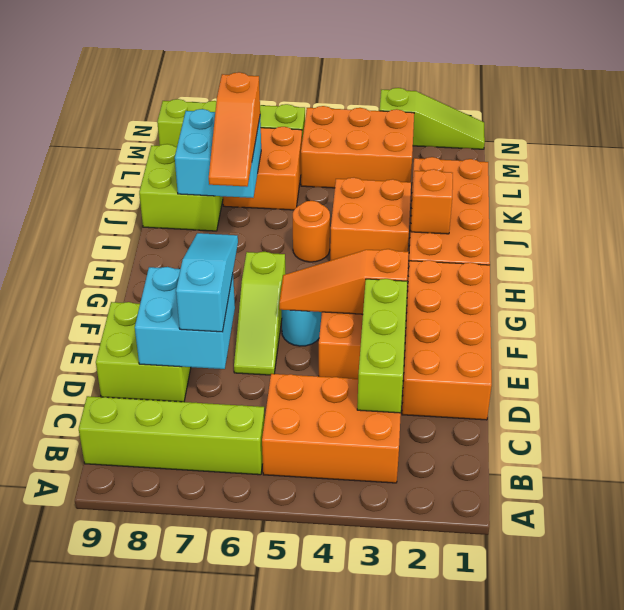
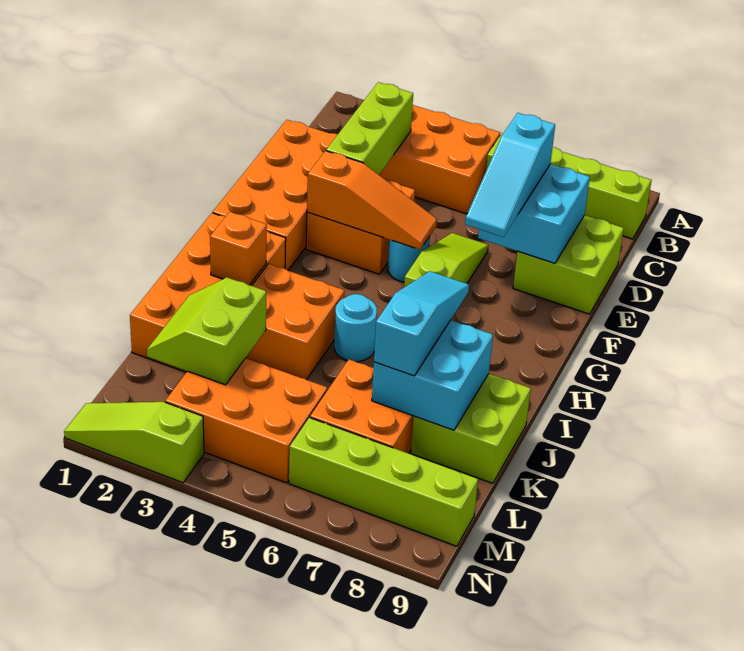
orange round brick I5 level 1 -> cyan round brick I5 level 1
orange slope I7:K7 level 3 top K -> cyan slope I7:K7 level 3 top K
none -> lime slope K2:L3 level 2 top 3

